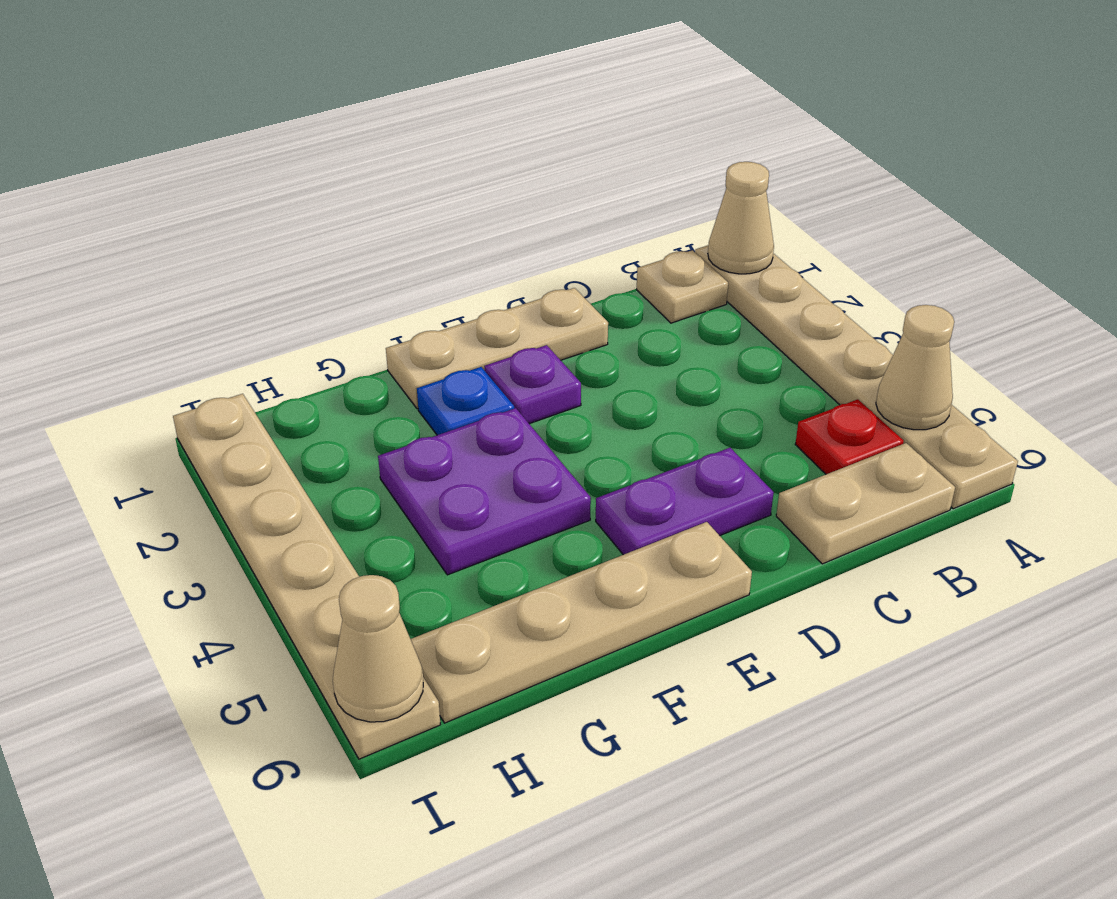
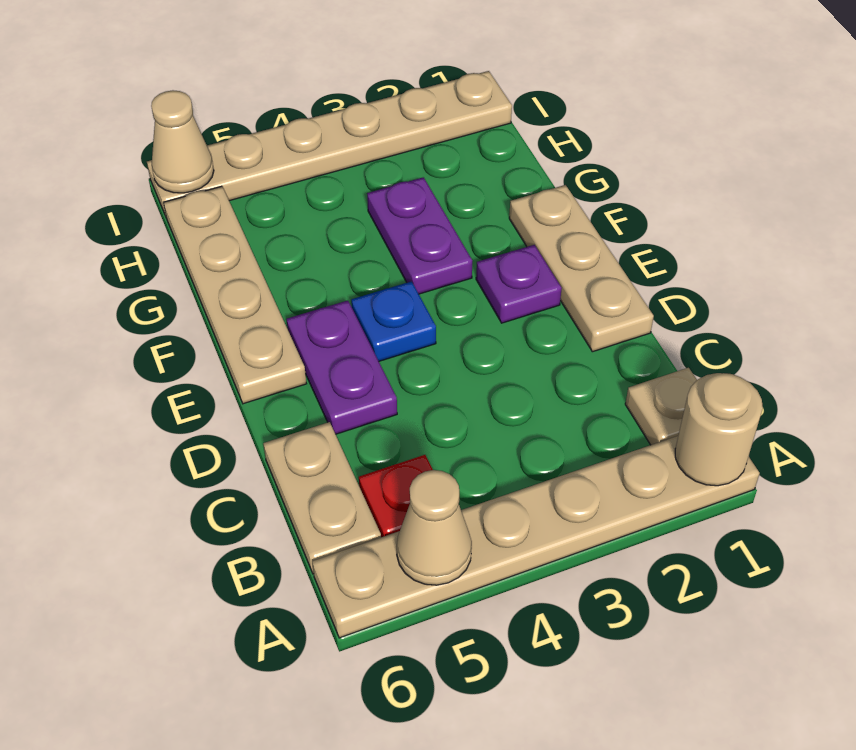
tan cone A1 level 2 -> tan round brick A1 level 2
blue plate F2 level 1 -> blue plate E4 level 1
purple plate F3:G4 level 1 -> purple plate F3:G3 level 1

